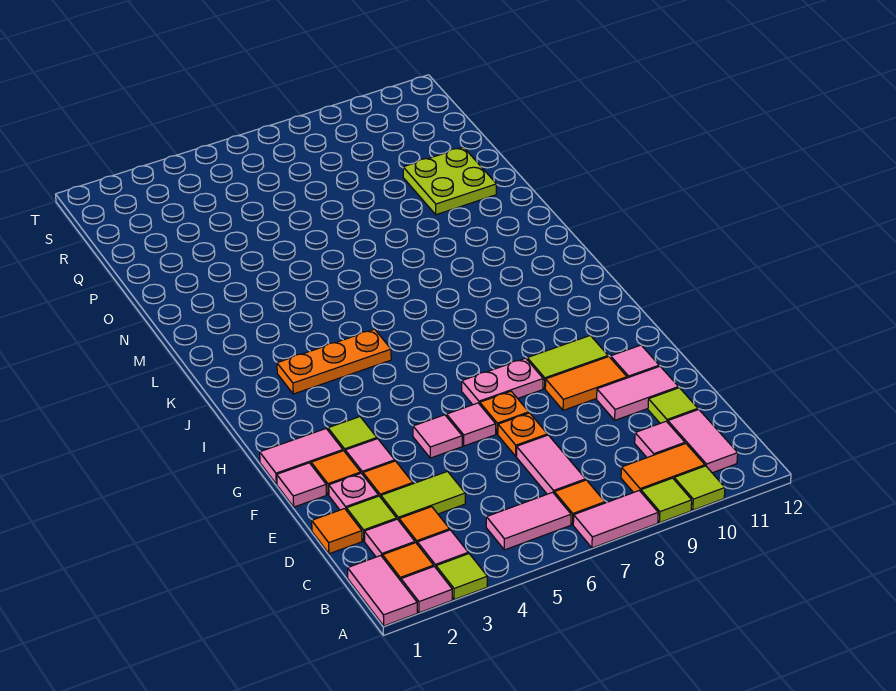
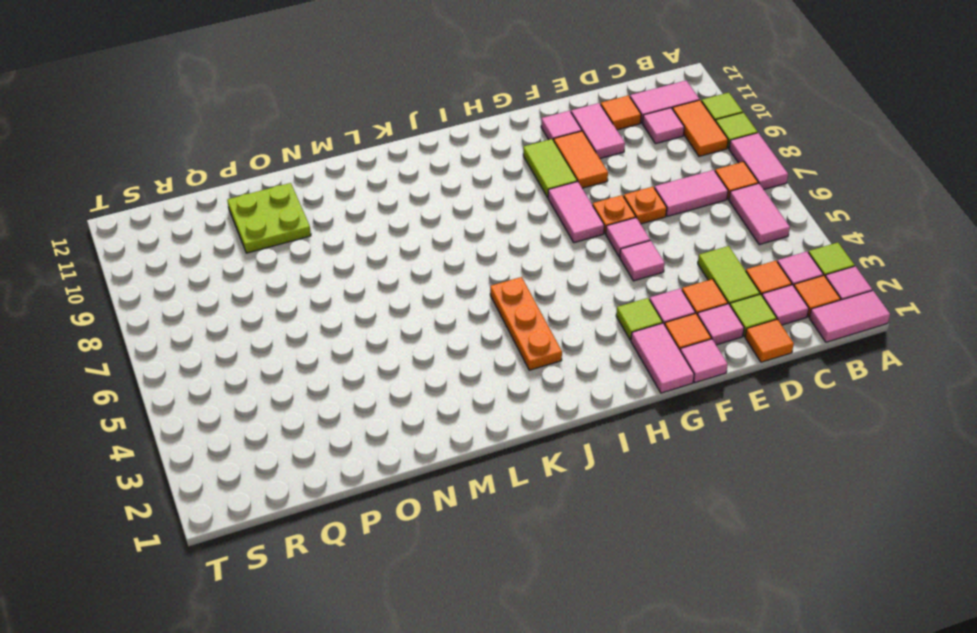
lime tile D11 level 1 -> orange tile D11 level 1
pink plate E2 level 1 -> pink tile E2 level 1
pink plate G7:G8 level 1 -> pink tile G7:G8 level 1

